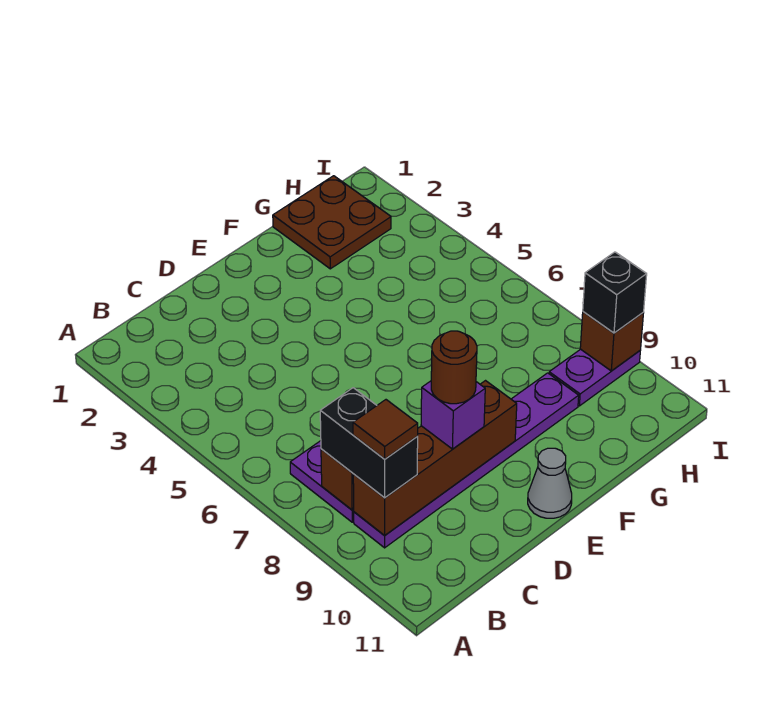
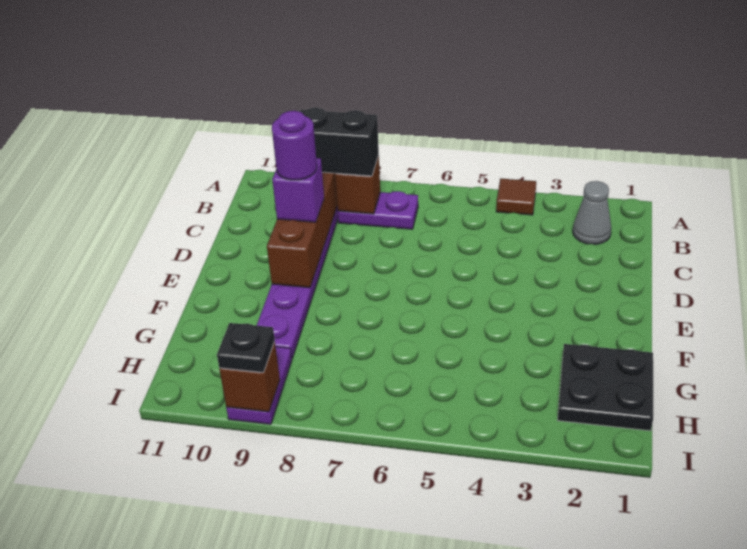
brown tile B9 level 4 -> brown tile A4 level 1
brown round brick D9 level 4 -> purple round brick D9 level 4
grey cone E11 level 1 -> grey cone B2 level 1
brown plate G1:H2 level 1 -> black plate G1:H2 level 1
black brick I9 level 3 -> black plate I9 level 3

